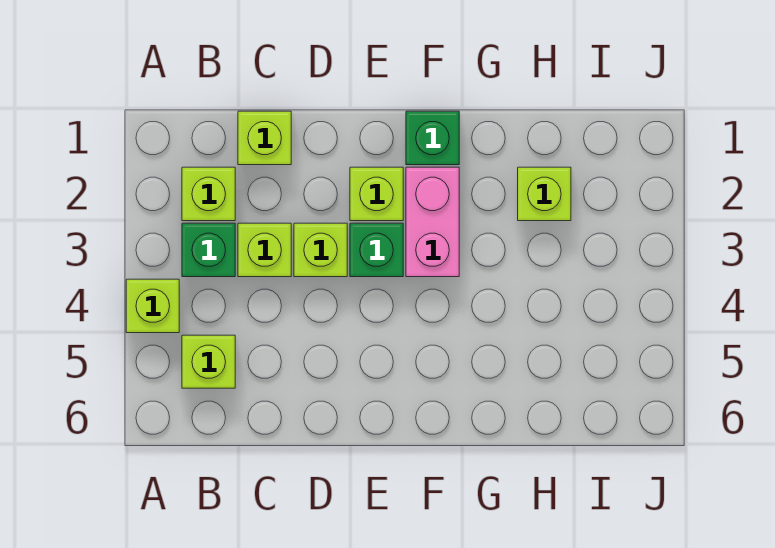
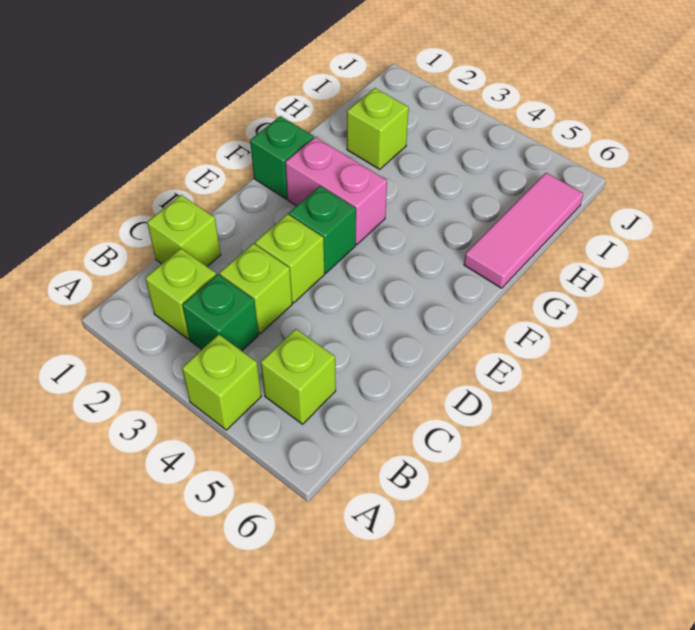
lime brick E2 level 1 -> none
none -> pink tile G6:I6 level 1

